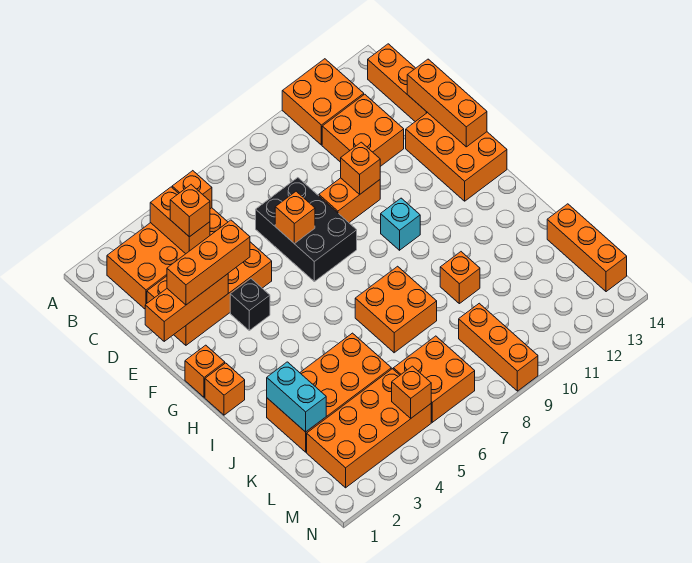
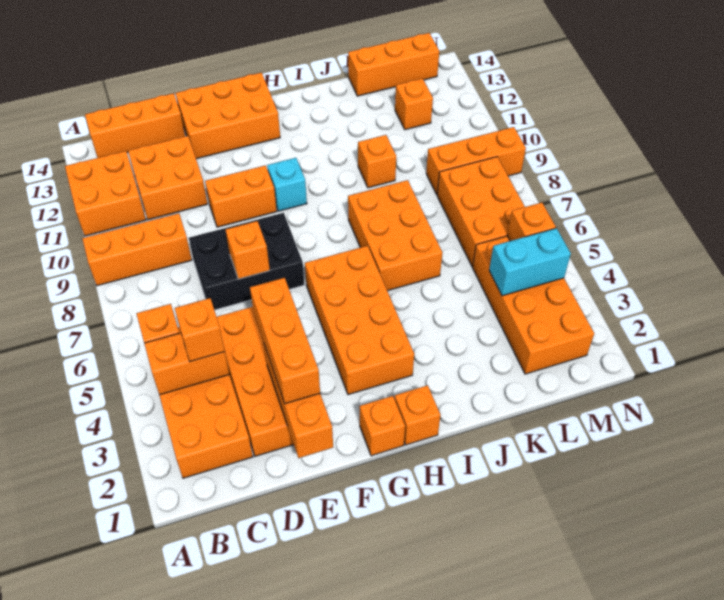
orange brick D14:F14 level 2 -> orange brick A9:C9 level 1
orange brick E9:E10 level 1 -> orange brick E10:F10 level 1
orange brick E10 level 2 -> orange brick L12 level 1
black brick F4 level 1 -> none
orange brick I7:J8 level 1 -> orange brick I6:J8 level 1
orange brick J2:K5 level 1 -> orange brick G3:H6 level 1
cyan brick J2:K2 level 2 -> cyan brick L4:M4 level 2
orange brick L6:M7 level 1 -> orange brick L6:M8 level 1

